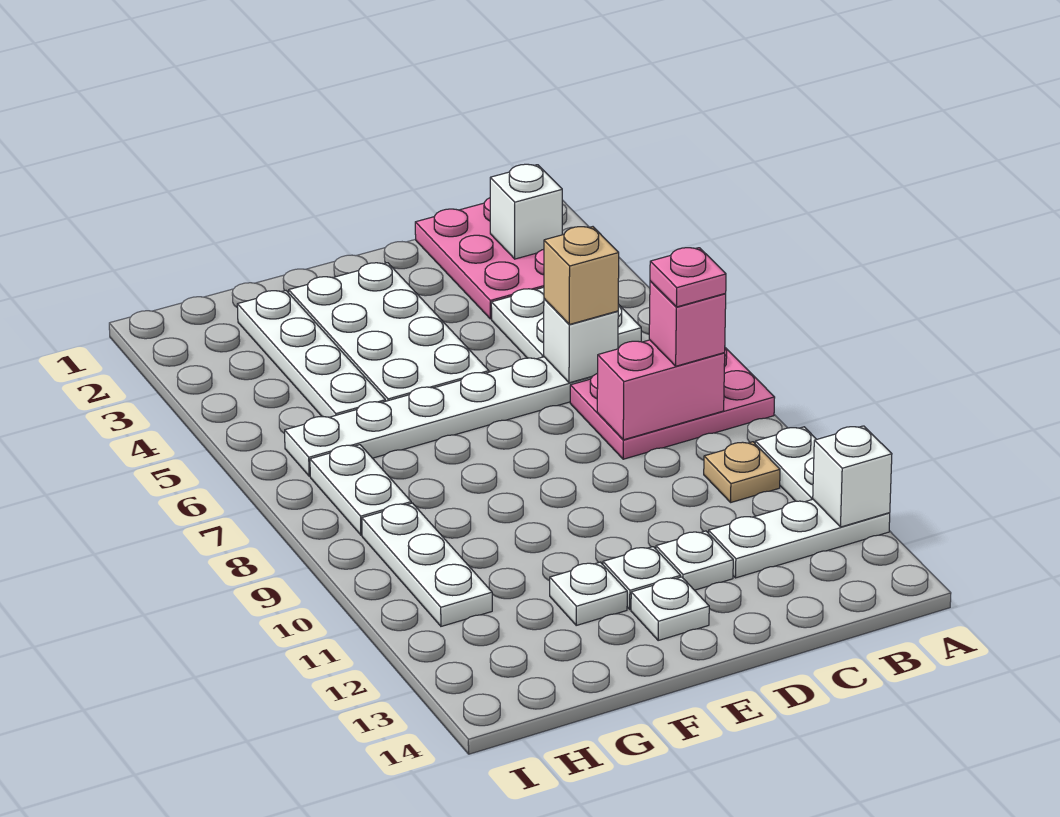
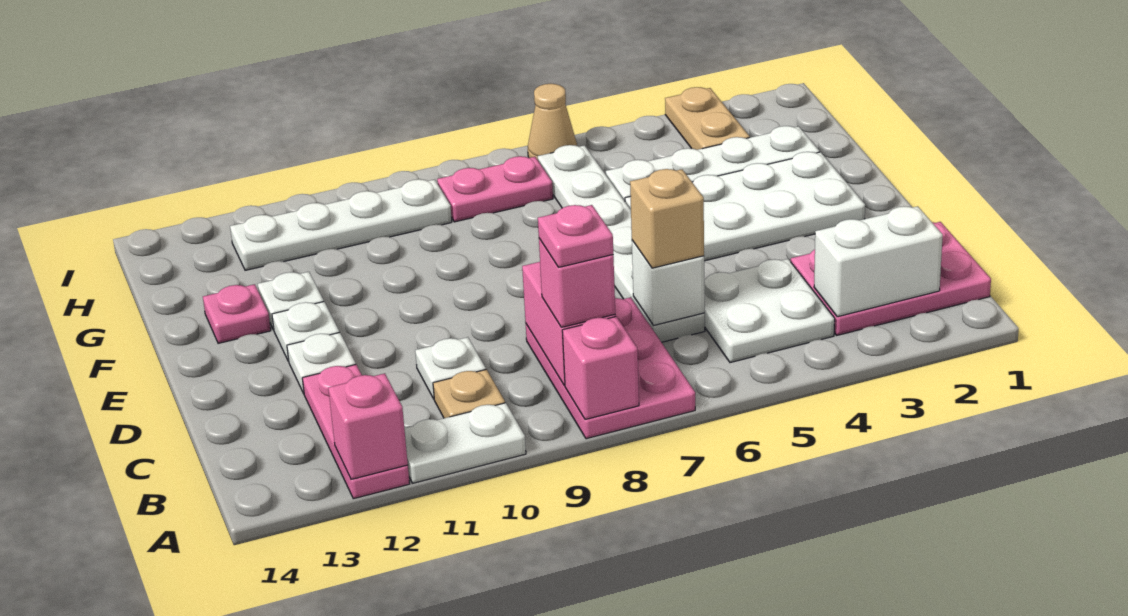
none -> pink brick A8 level 2
white plate A12:C12 level 1 -> pink plate A12:C12 level 1
white brick A12 level 2 -> pink brick A12 level 2
white brick B2 level 2 -> white brick B2:B3 level 2
white plate E13 level 1 -> white plate C10 level 1
none -> pink plate F13 level 1
none -> tan plate H3:I3 level 1
white plate H7:H8 level 1 -> pink plate H7:H8 level 1
white plate H9:H11 level 1 -> white plate H9:H12 level 1
none -> tan cone I6 level 1

